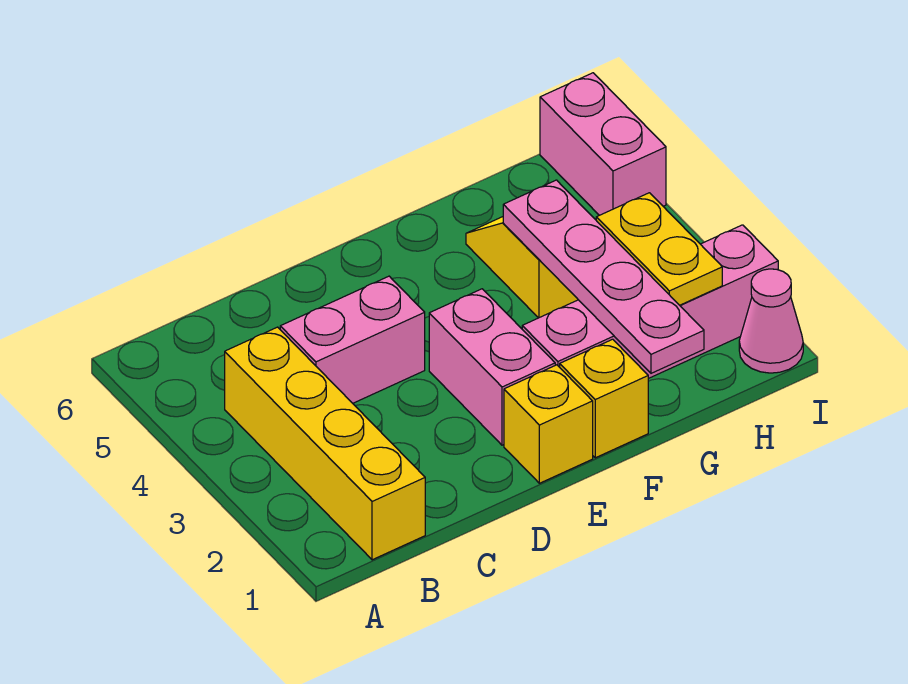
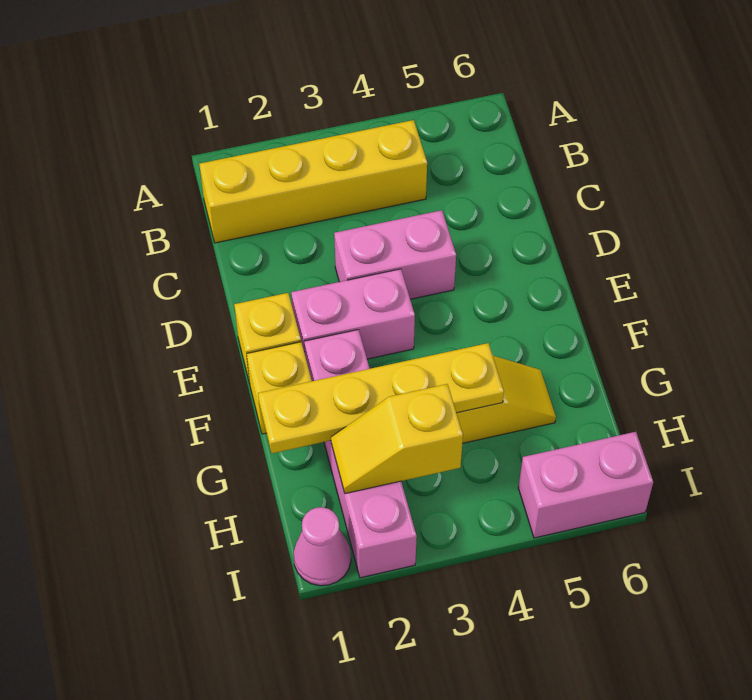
pink brick C4:D4 level 1 -> pink brick D3:D4 level 1
pink plate G1:G4 level 2 -> yellow plate G1:G4 level 2
yellow plate H2:H3 level 2 -> yellow slope H2:H3 level 2 top 3

